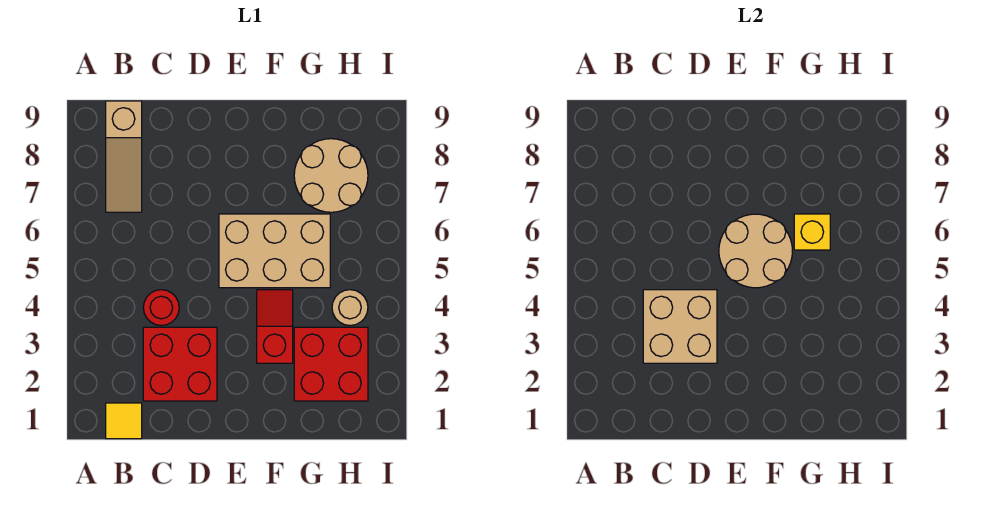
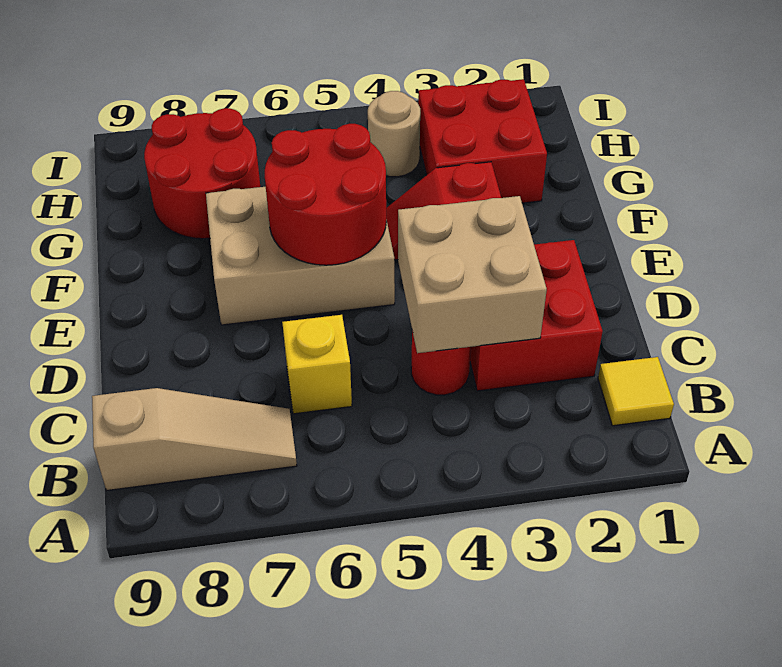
tan brick E5:G6 level 1 -> tan brick E5:F7 level 1
tan round brick E5:F6 level 2 -> red round brick E5:F6 level 2
yellow brick G6 level 2 -> yellow brick C6 level 1
tan round brick G7:H8 level 1 -> red round brick G7:H8 level 1

